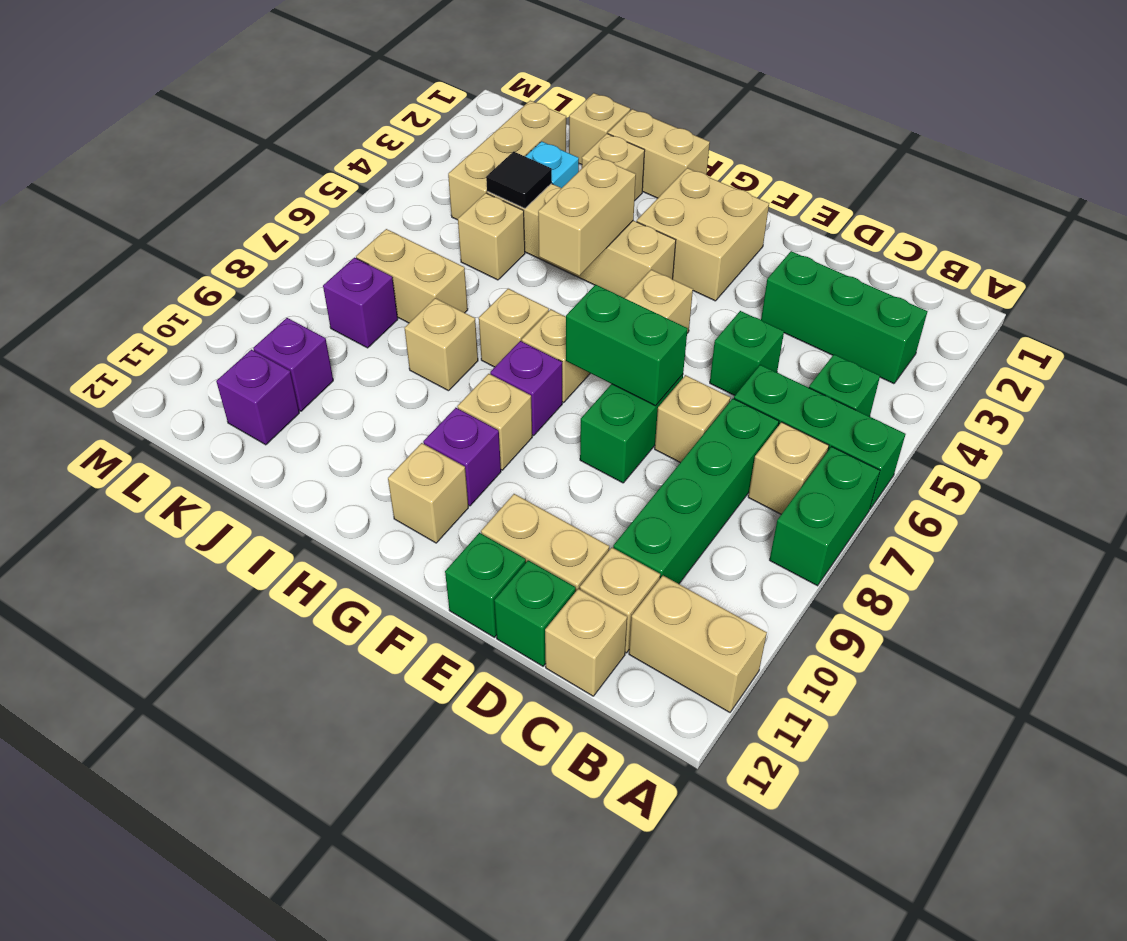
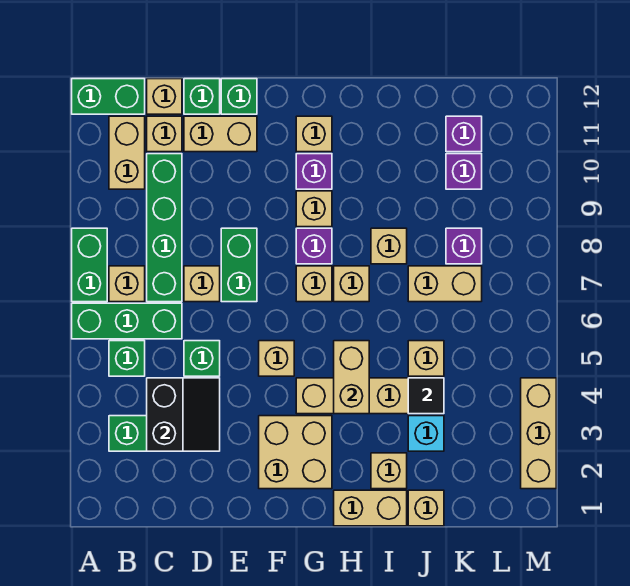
tan brick A11:B11 level 1 -> tan brick B10:B11 level 1
none -> black slope C3:D4 level 2 top C
green brick E7:F7 level 2 -> green brick A12:B12 level 1
tan brick K2:K4 level 1 -> tan brick M2:M4 level 1

